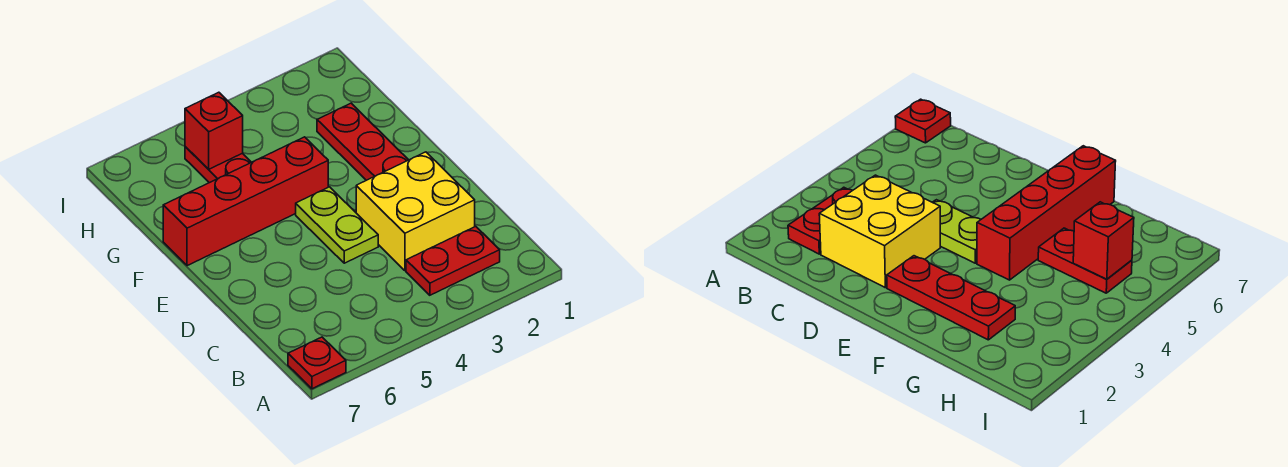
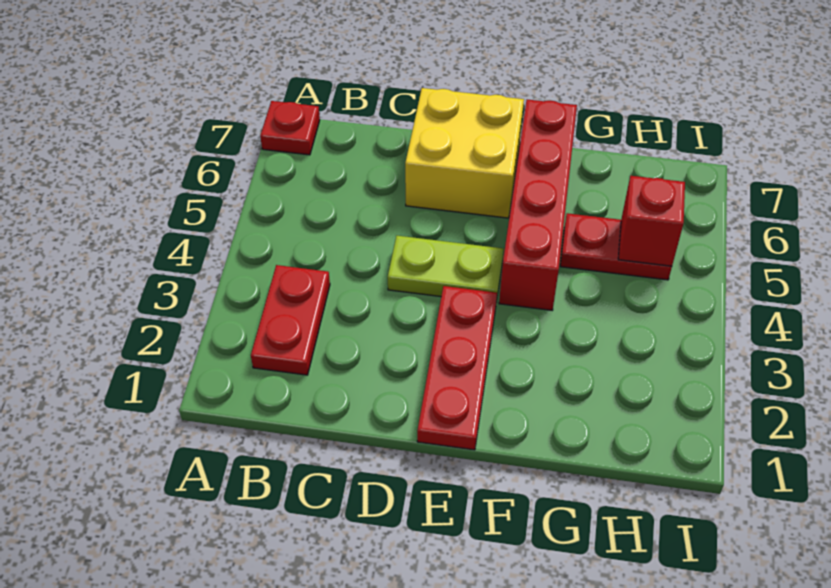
yellow brick C2:D3 level 1 -> yellow brick D6:E7 level 1
red plate E2:G2 level 1 -> red plate E1:E3 level 1

